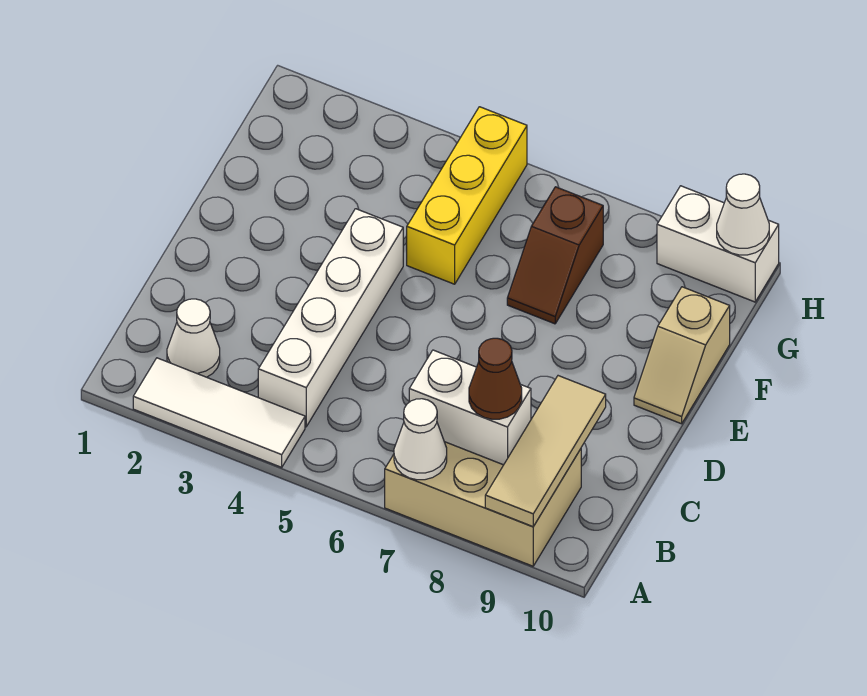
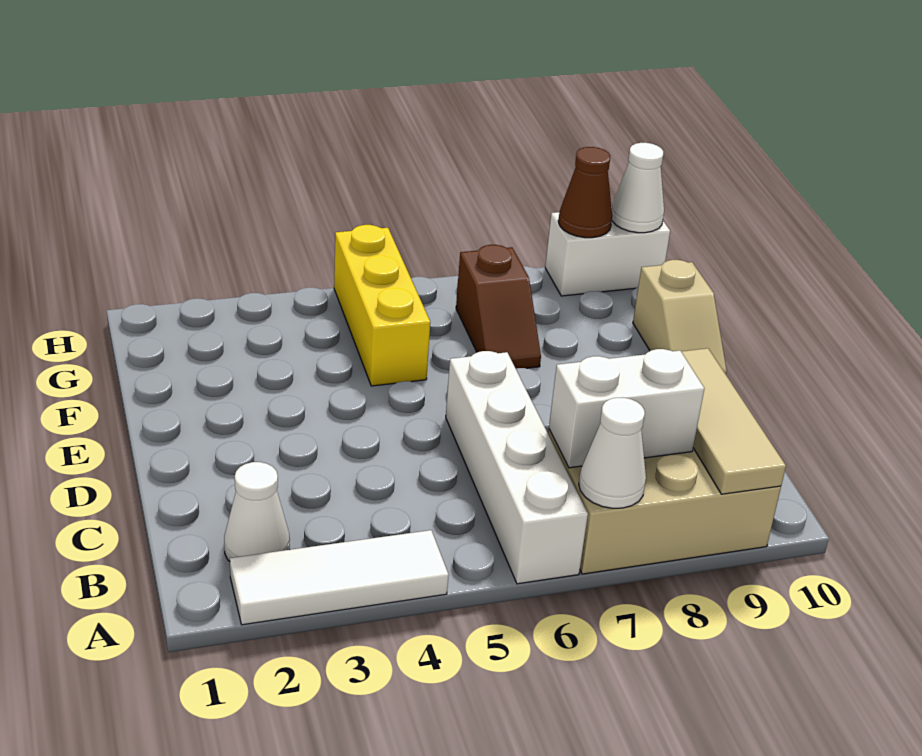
white brick B4:E4 level 1 -> white brick A6:D6 level 1
brown cone B8 level 3 -> brown cone H9 level 2

